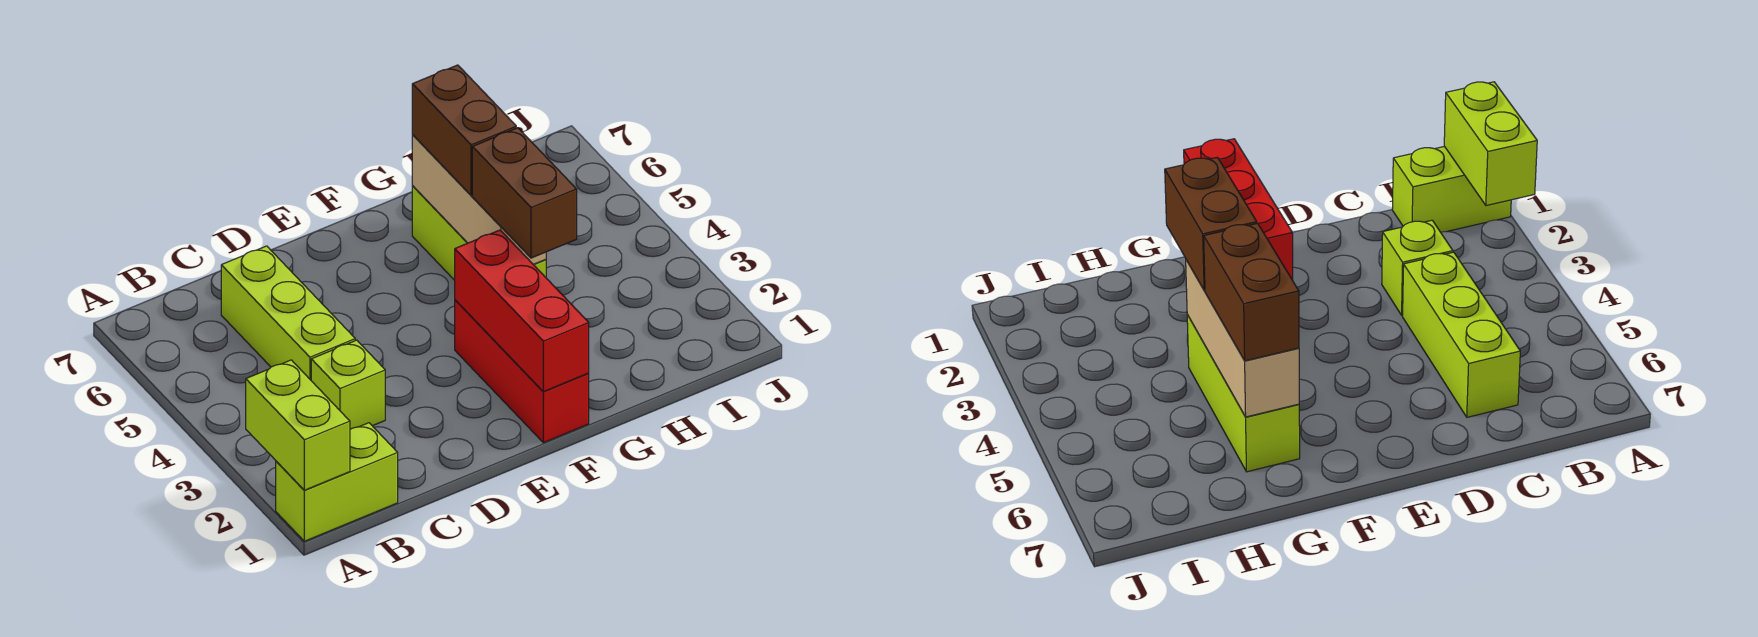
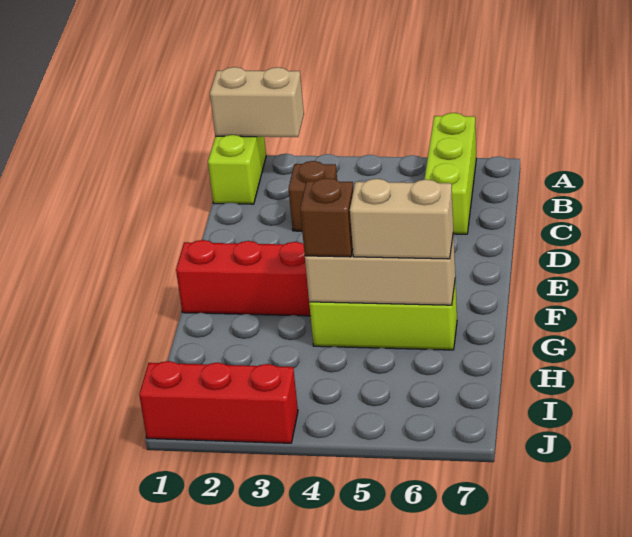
lime brick A1:A2 level 2 -> tan brick A1:A2 level 2
lime brick C3 level 1 -> brown brick C3 level 1
lime brick C4:C6 level 1 -> lime brick A6:C6 level 1
red brick F1:F3 level 2 -> red brick J1:J3 level 1
brown brick G3:G4 level 3 -> brown brick G4 level 3
brown brick G5:G6 level 3 -> tan brick G5:G6 level 3

